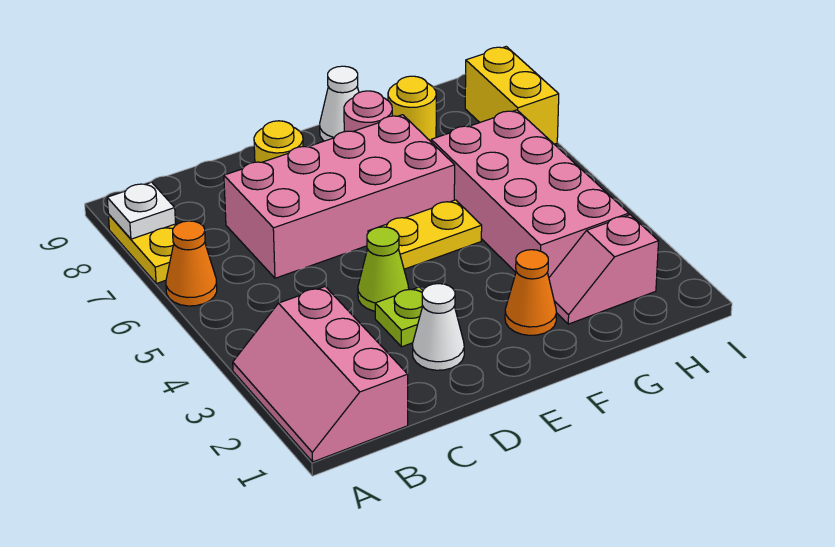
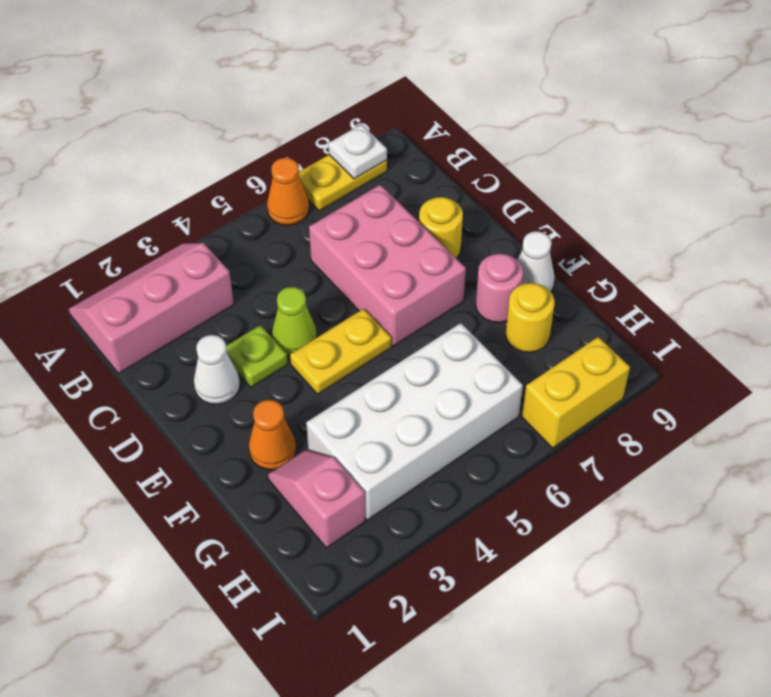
pink brick C6:F7 level 1 -> pink brick C6:E7 level 1
yellow plate E5:F5 level 1 -> yellow plate E4:E5 level 1
pink brick G3:H6 level 1 -> white brick G3:H6 level 1

